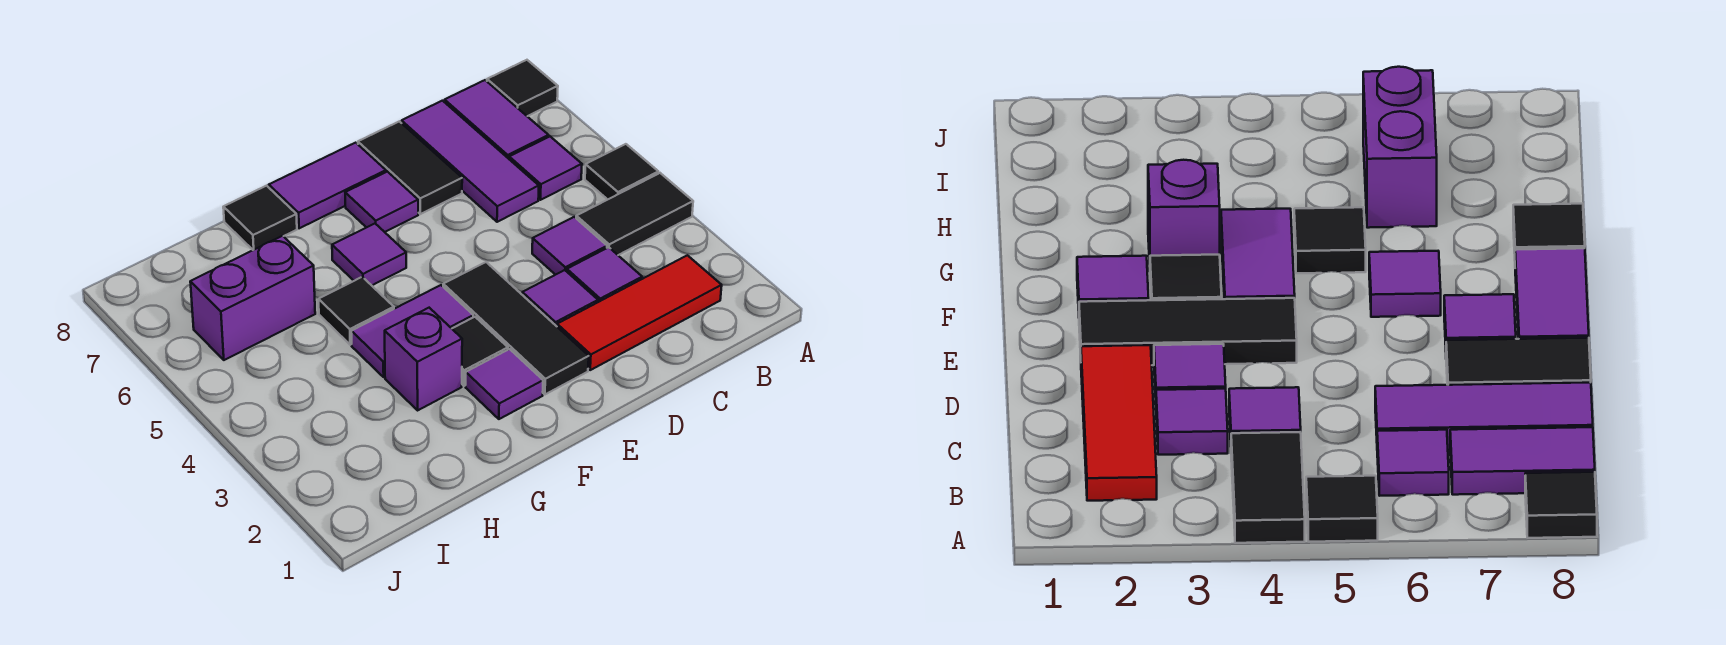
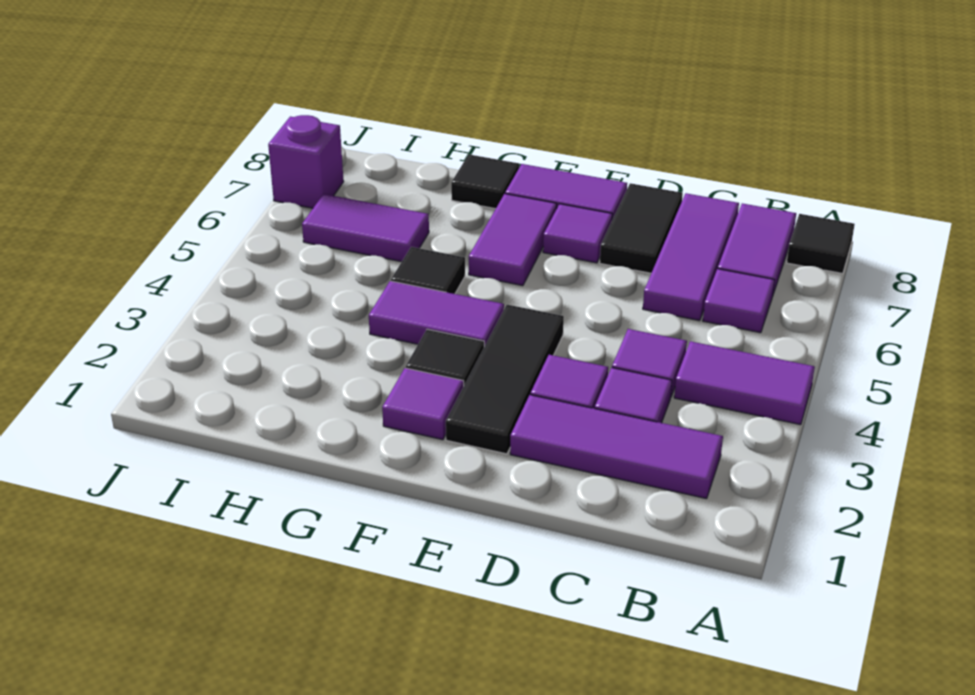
black tile A4:B4 level 1 -> purple tile A4:B4 level 1
black tile A5 level 1 -> none
red tile B2:D2 level 1 -> purple tile B2:D2 level 1
purple tile F6 level 1 -> purple tile F6:F7 level 1
purple brick G3 level 1 -> purple brick J7 level 1
purple brick H6:I6 level 1 -> purple tile H6:I6 level 1

